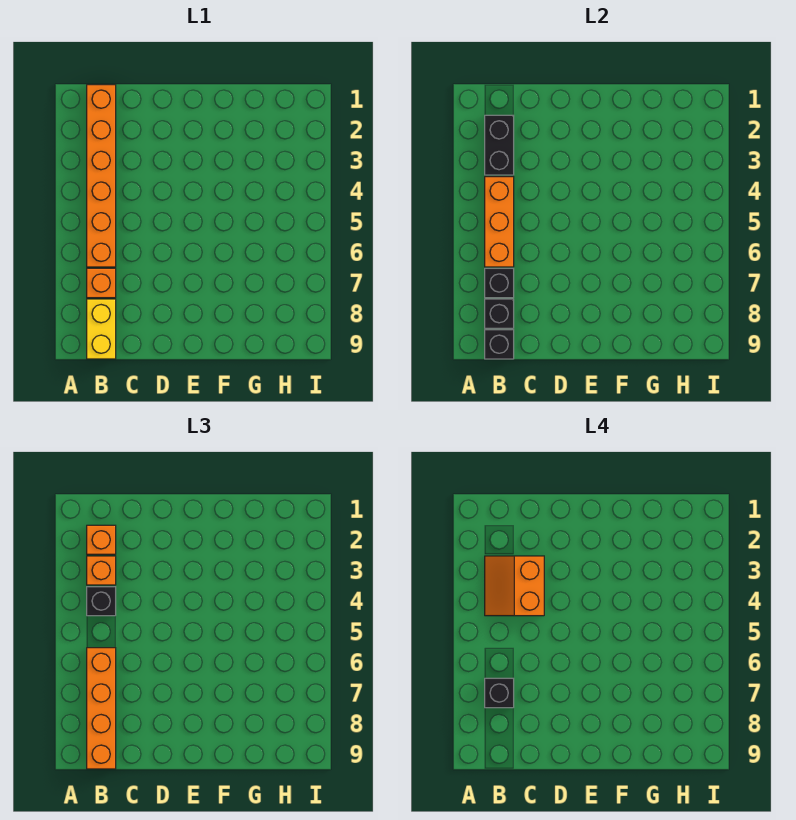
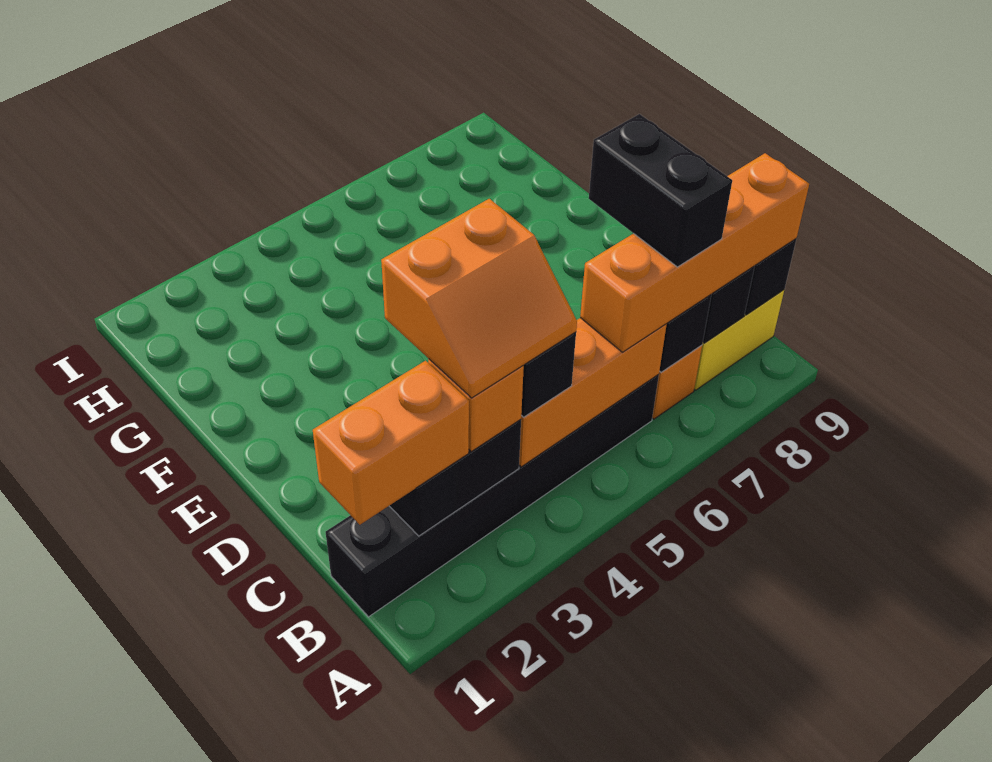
orange brick B1:B6 level 1 -> black brick B1:B6 level 1
orange brick B2 level 3 -> orange brick B1:B2 level 3
black brick B7 level 4 -> black brick B7:C7 level 4

